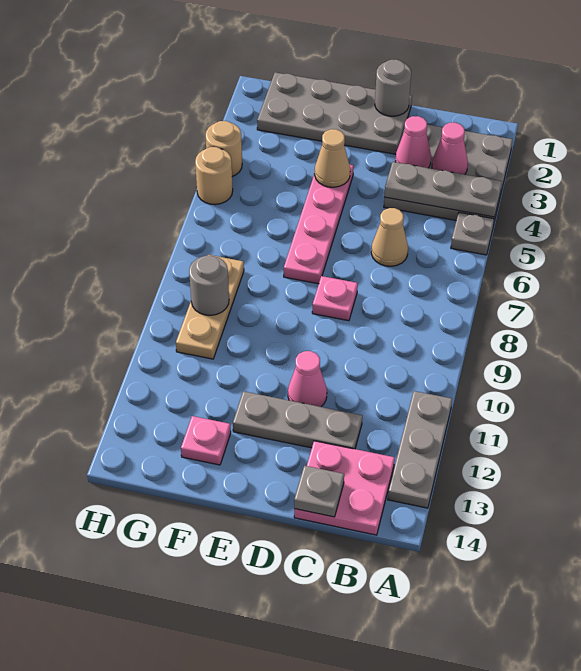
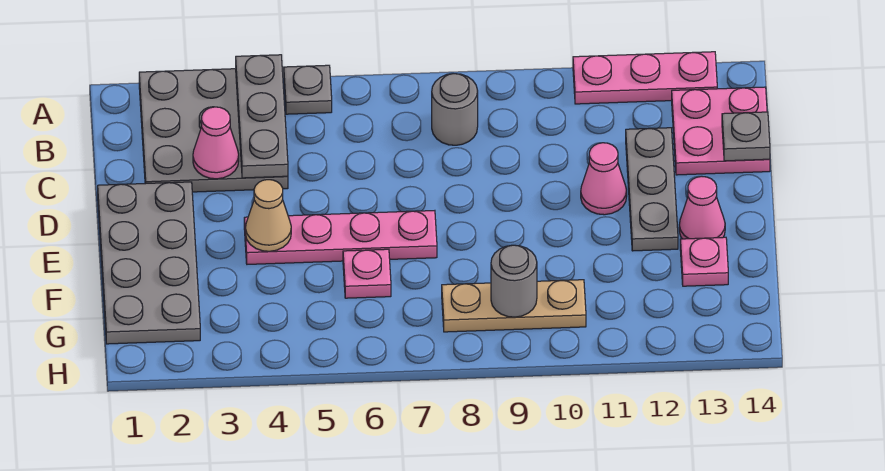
grey plate A11:A13 level 1 -> pink plate A11:A13 level 1
pink cone B3 level 2 -> pink cone E13 level 1
tan cone C6 level 1 -> none
grey round brick D1 level 2 -> grey round brick B8 level 1
pink plate D8 level 1 -> pink plate F6 level 1
tan round brick H4 level 1 -> none
tan round brick H5 level 1 -> none

